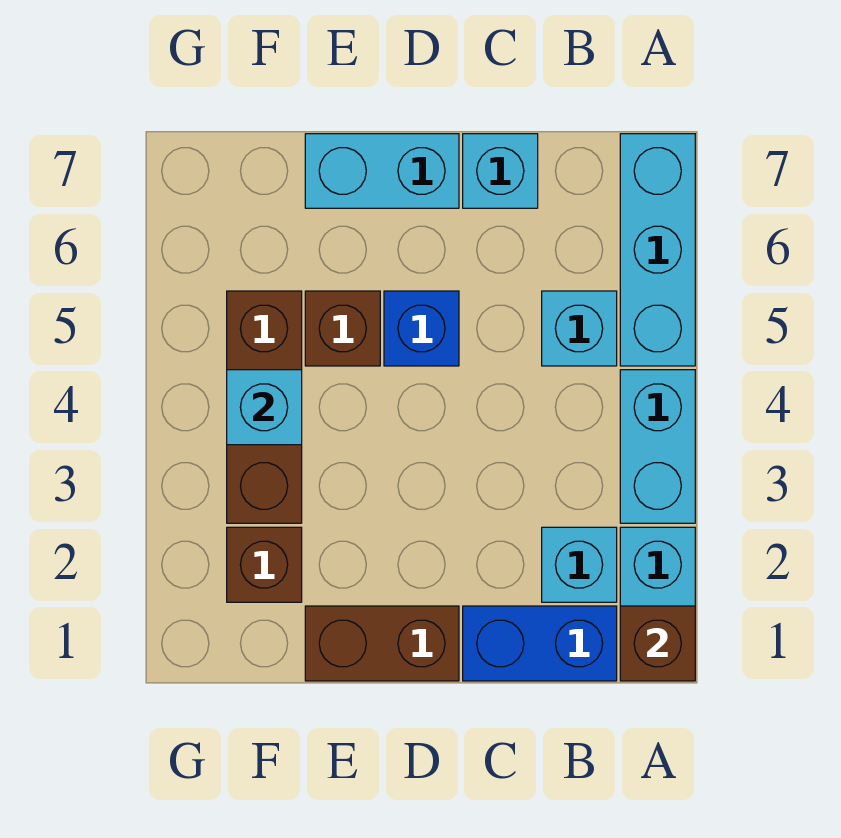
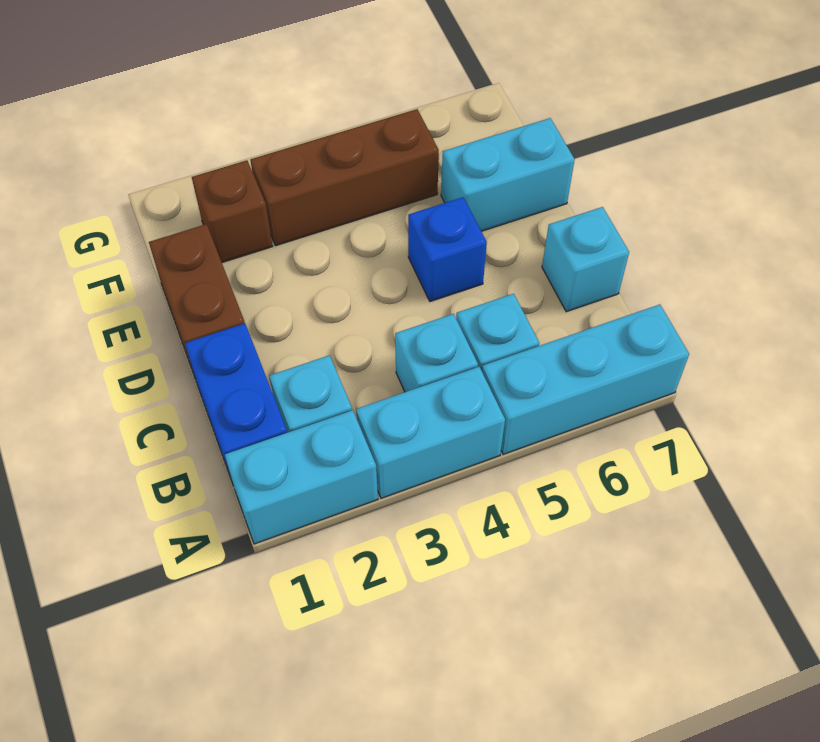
brown brick A1 level 2 -> none
cyan brick D7:E7 level 1 -> cyan brick E6:E7 level 1
brown brick E5 level 1 -> none
cyan brick F4 level 2 -> cyan brick B4 level 1

